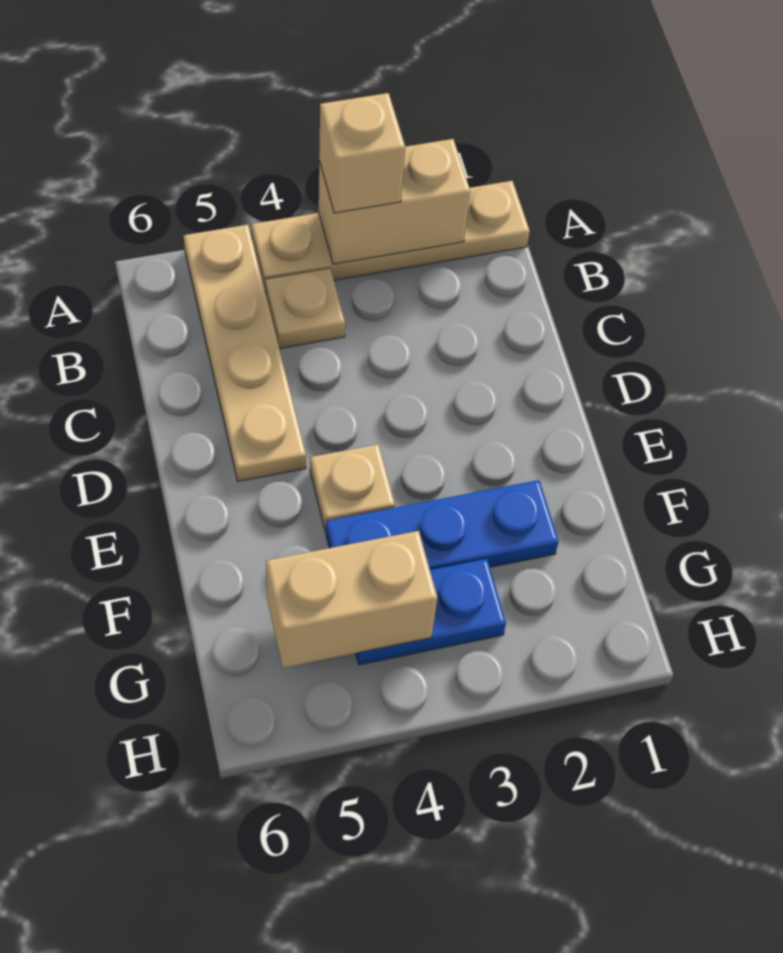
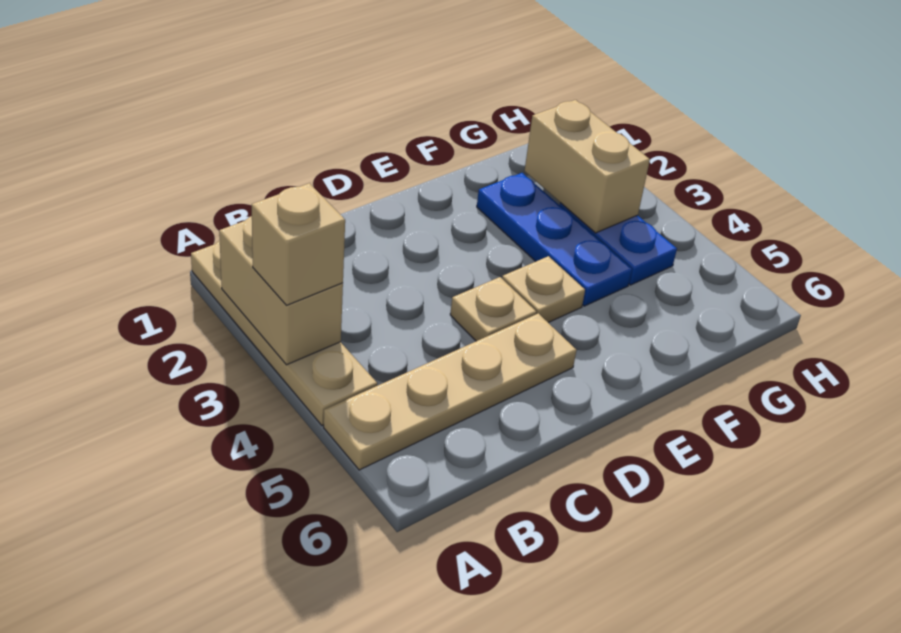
tan plate B4 level 1 -> tan plate D4 level 1
tan brick G4:G5 level 2 -> tan brick G2:G3 level 2

